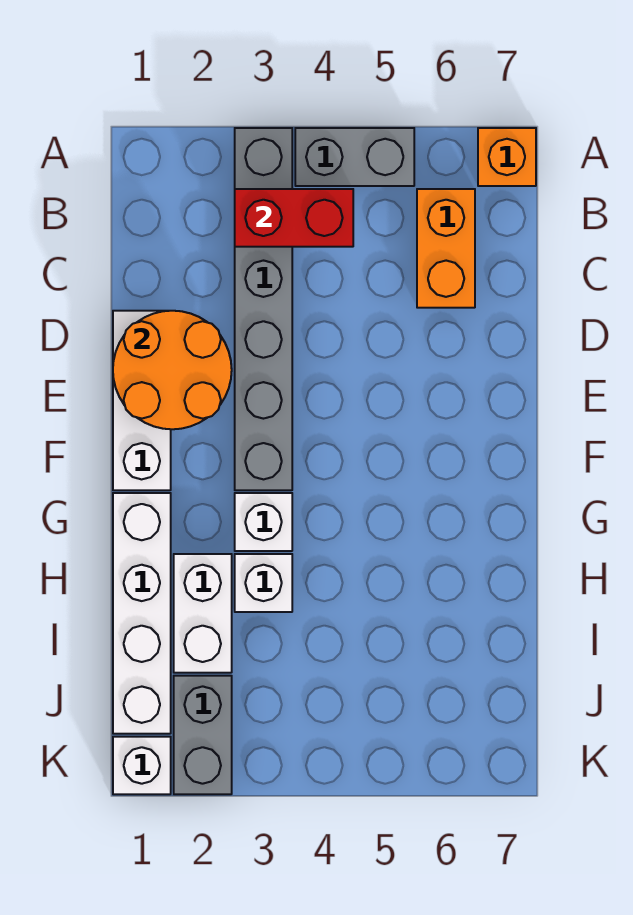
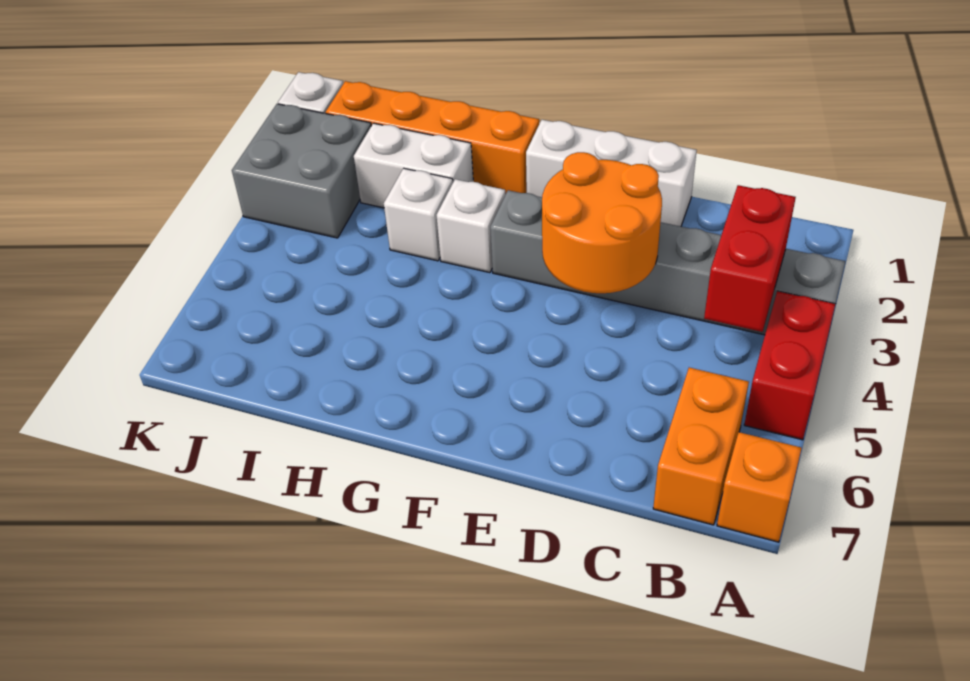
grey brick A4:A5 level 1 -> red brick A4:A5 level 1
orange brick B6:C6 level 1 -> orange brick B6:B7 level 1
orange round brick D1:E2 level 2 -> orange round brick D3:E4 level 2
white brick G1:J1 level 1 -> orange brick G1:J1 level 1
grey brick J2:K2 level 1 -> grey brick J2:K3 level 1

